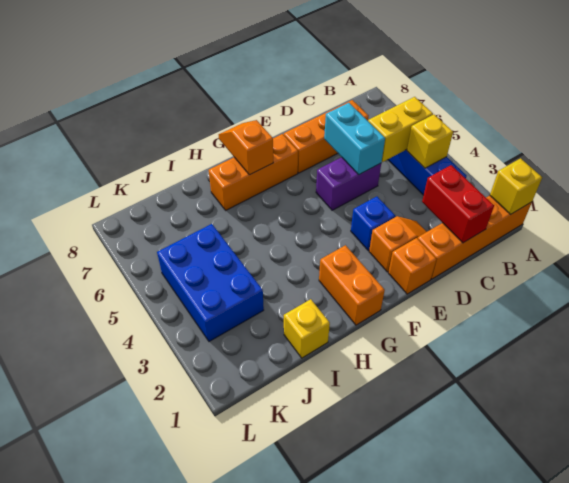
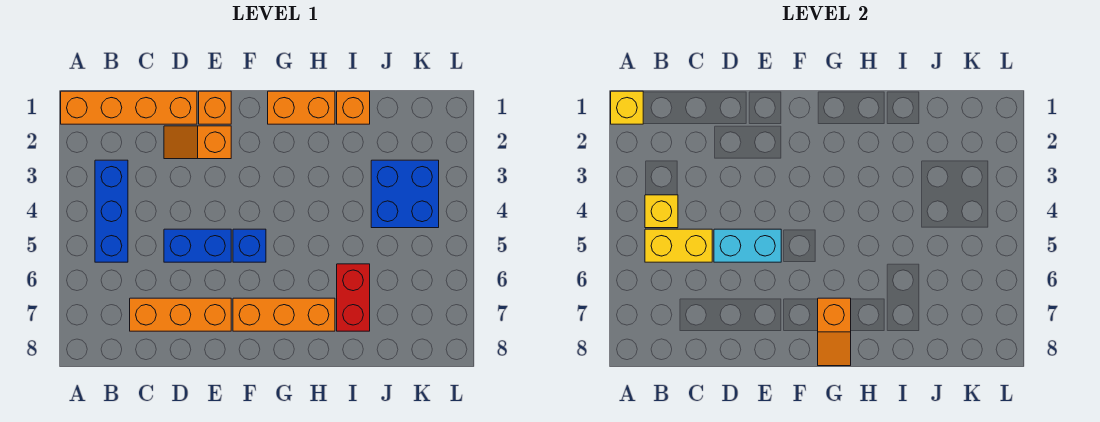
red brick C1:C2 level 2 -> red brick I6:I7 level 1
purple brick D5:E5 level 1 -> blue brick D5:E5 level 1
cyan brick D5:D6 level 2 -> cyan brick D5:E5 level 2
blue brick E3 level 1 -> blue brick F5 level 1
orange brick G1:G2 level 1 -> orange brick G1:H1 level 1
yellow brick I1 level 1 -> orange brick I1 level 1
blue brick J3:K5 level 1 -> blue brick J3:K4 level 1

